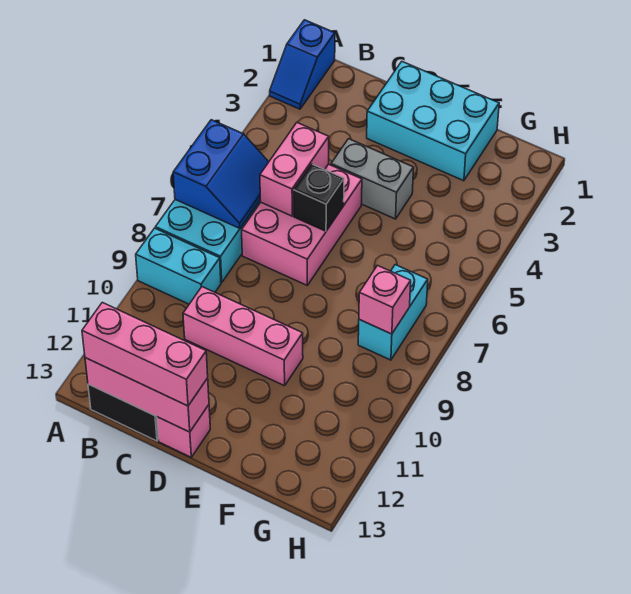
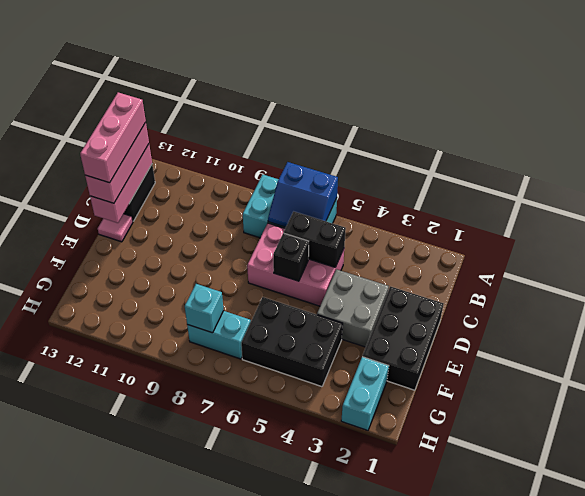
blue slope A1:A2 level 1 top 1 -> none
cyan brick A9:B9 level 1 -> cyan brick G2:H2 level 1
pink brick C5:C6 level 2 -> black brick C5:C6 level 2
pink brick C10:E10 level 1 -> pink brick B13:D13 level 4
cyan brick D1:F2 level 1 -> black brick D1:F2 level 1
grey brick D4:E4 level 1 -> grey brick D3:E4 level 1
pink brick D13 level 1 -> pink tile D13 level 1
none -> black brick F4:G6 level 1
pink brick G8 level 2 -> cyan brick G8 level 2

